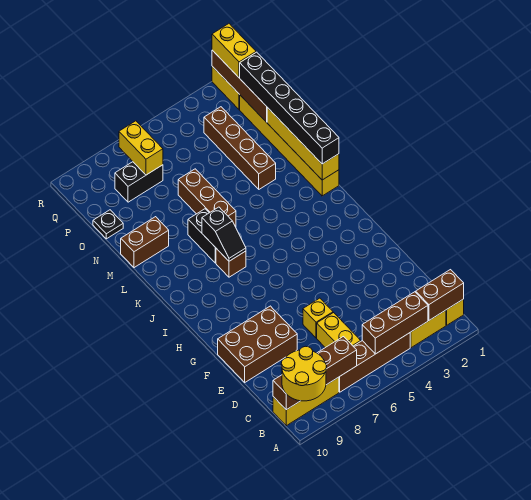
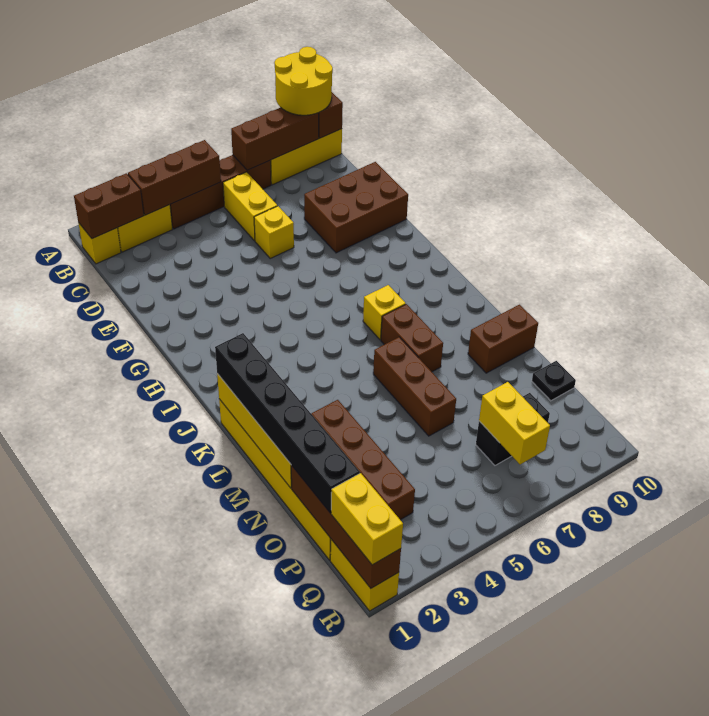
brown brick J7 level 1 -> yellow brick J7 level 1
black slope J7:K7 level 2 top K -> none
black brick K7:L7 level 1 -> brown brick K7:L7 level 1

